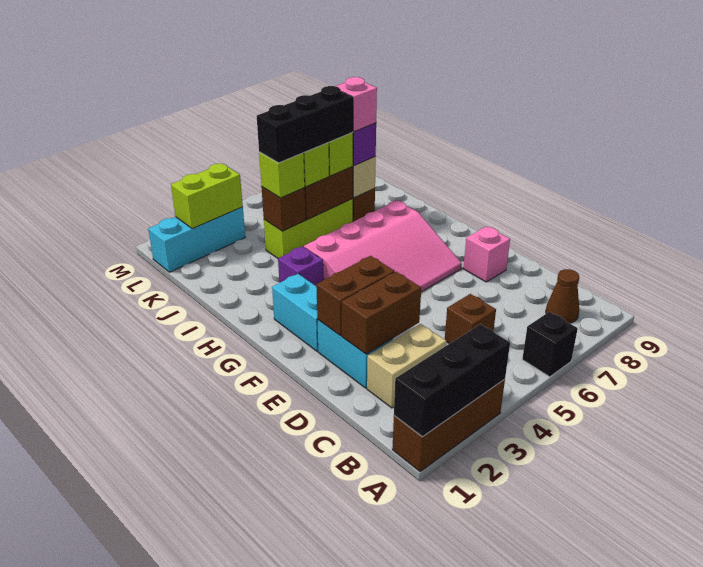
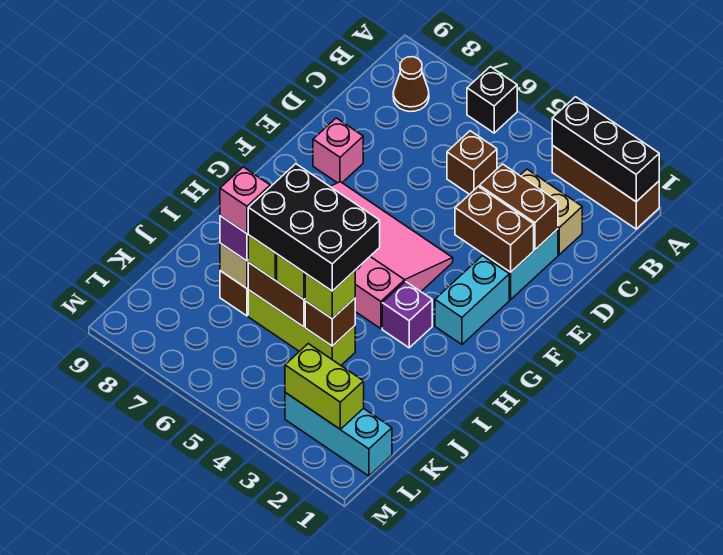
black brick J4:J6 level 4 -> black brick I4:J6 level 4

